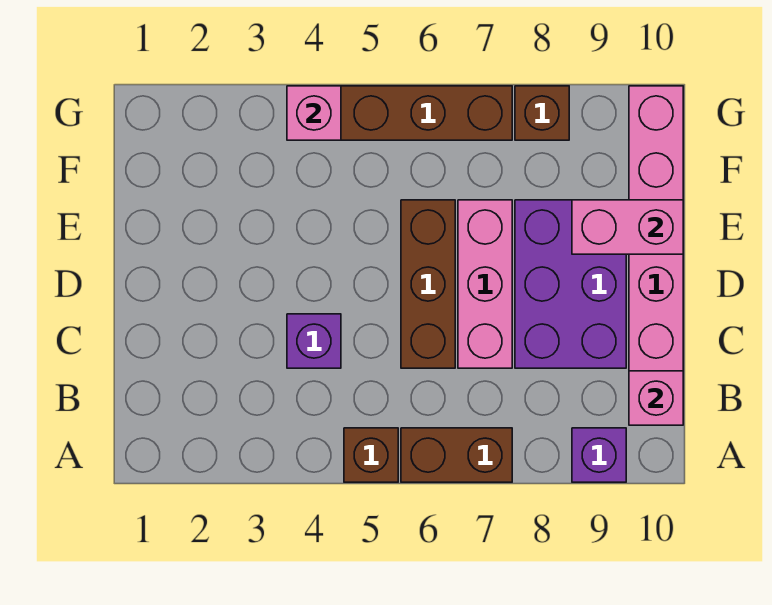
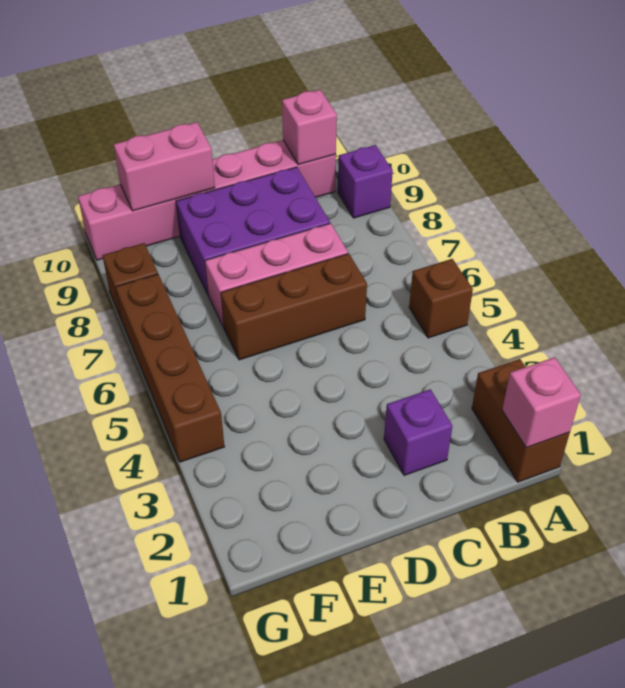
brown brick A6:A7 level 1 -> brown brick A1:A2 level 1
purple brick C4 level 1 -> purple brick C2 level 1
pink brick E9:E10 level 2 -> pink brick E10:F10 level 2
pink brick G4 level 2 -> pink brick A1 level 2

